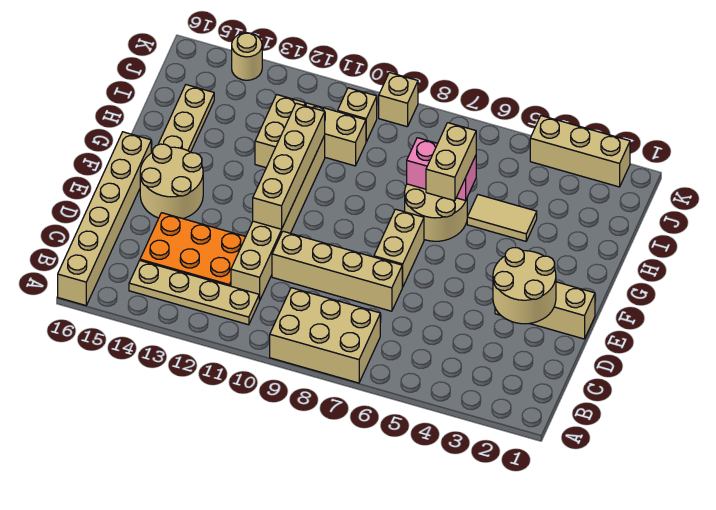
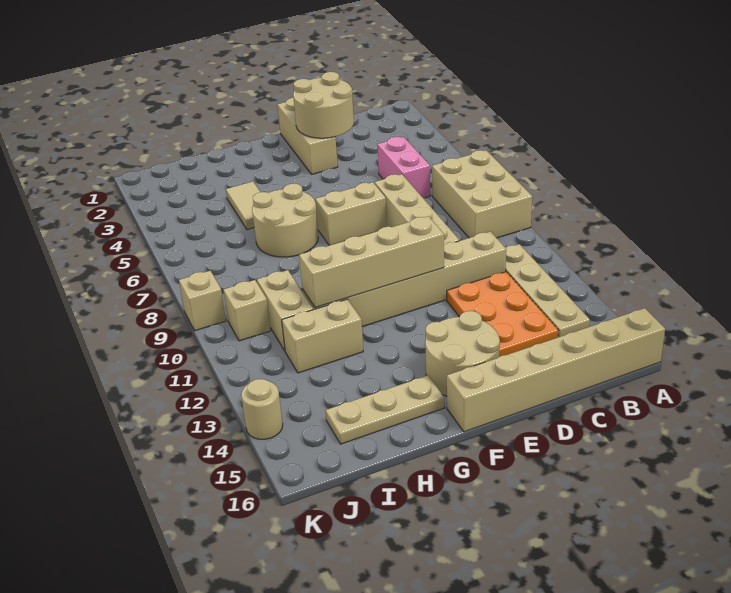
tan brick G6:H6 level 3 -> none
pink brick H6:H7 level 2 -> pink brick C5:C6 level 1
tan brick K2:K4 level 1 -> none

